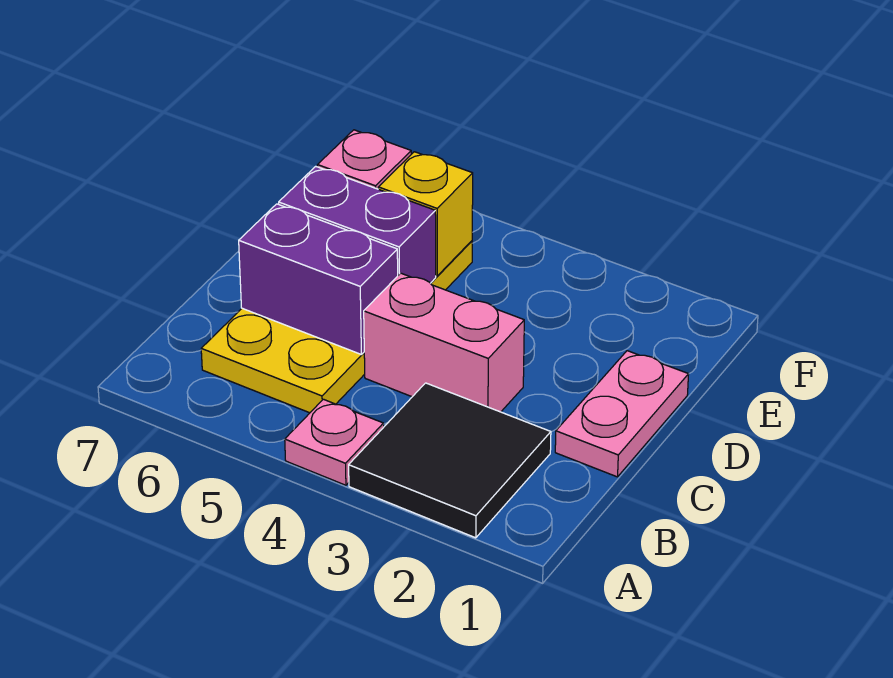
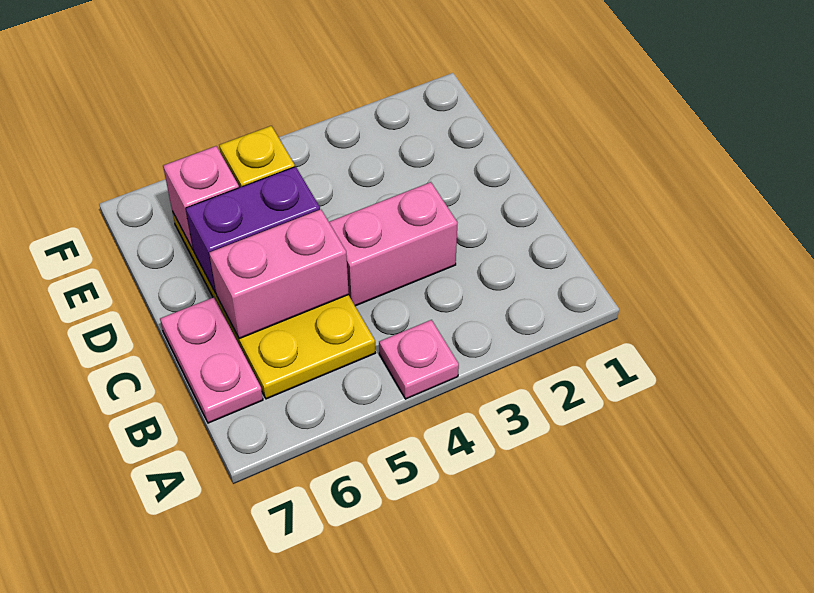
black tile A2:B3 level 1 -> none
pink plate C1:D1 level 1 -> pink plate B7:C7 level 1
purple brick C5:C6 level 2 -> pink brick C5:C6 level 2

